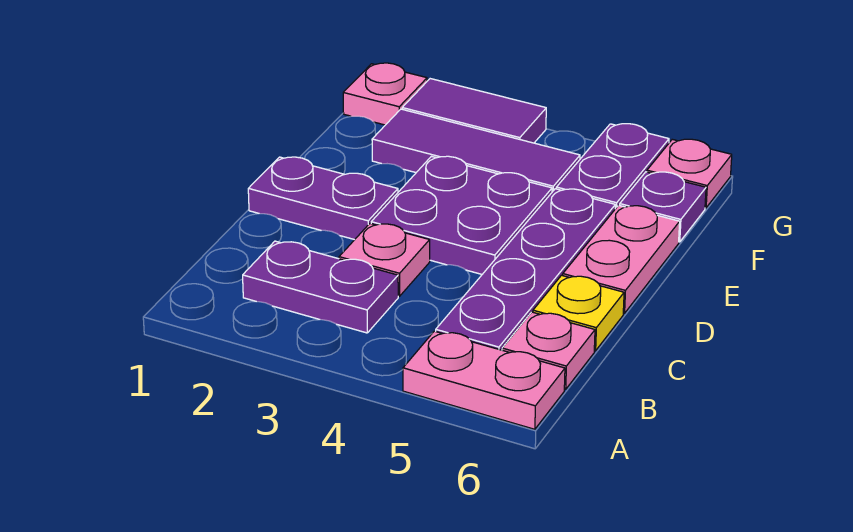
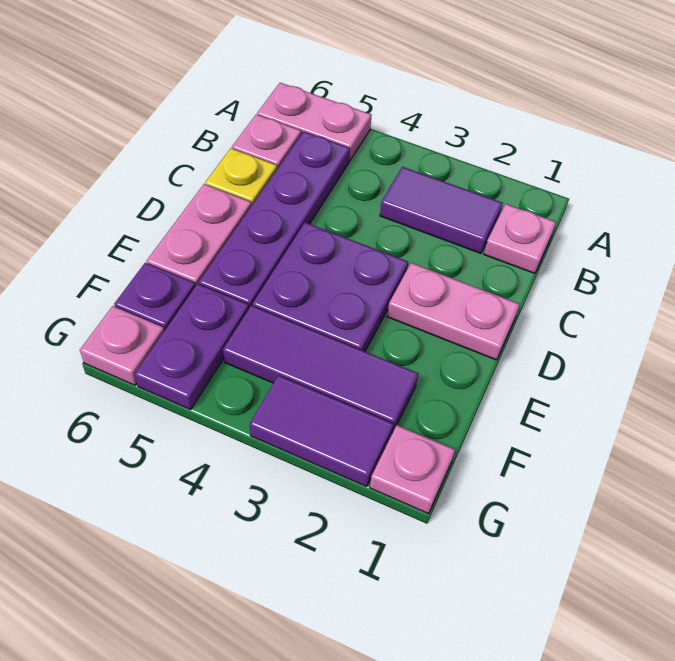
purple plate B2:B3 level 1 -> purple tile B2:B3 level 1
pink plate C3 level 1 -> pink plate B1 level 1
purple plate D1:D2 level 1 -> pink plate D1:D2 level 1

